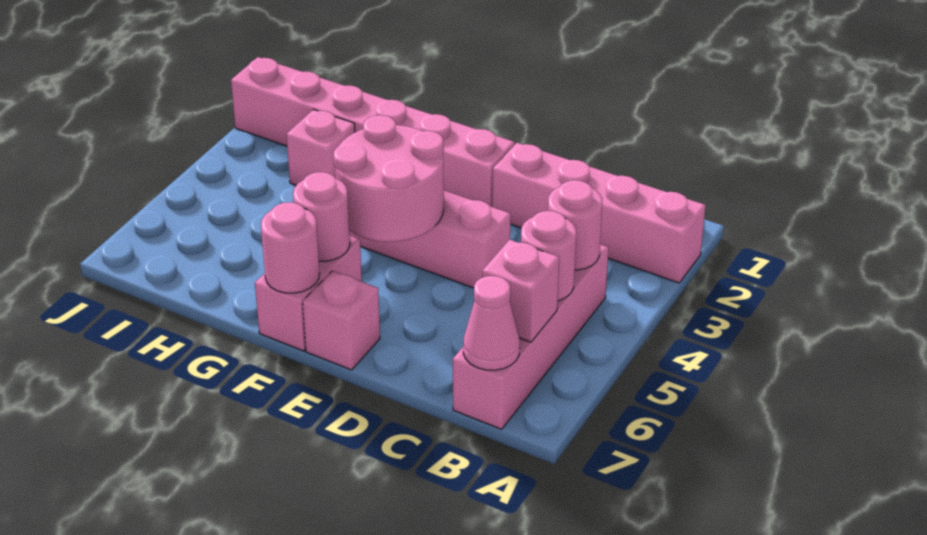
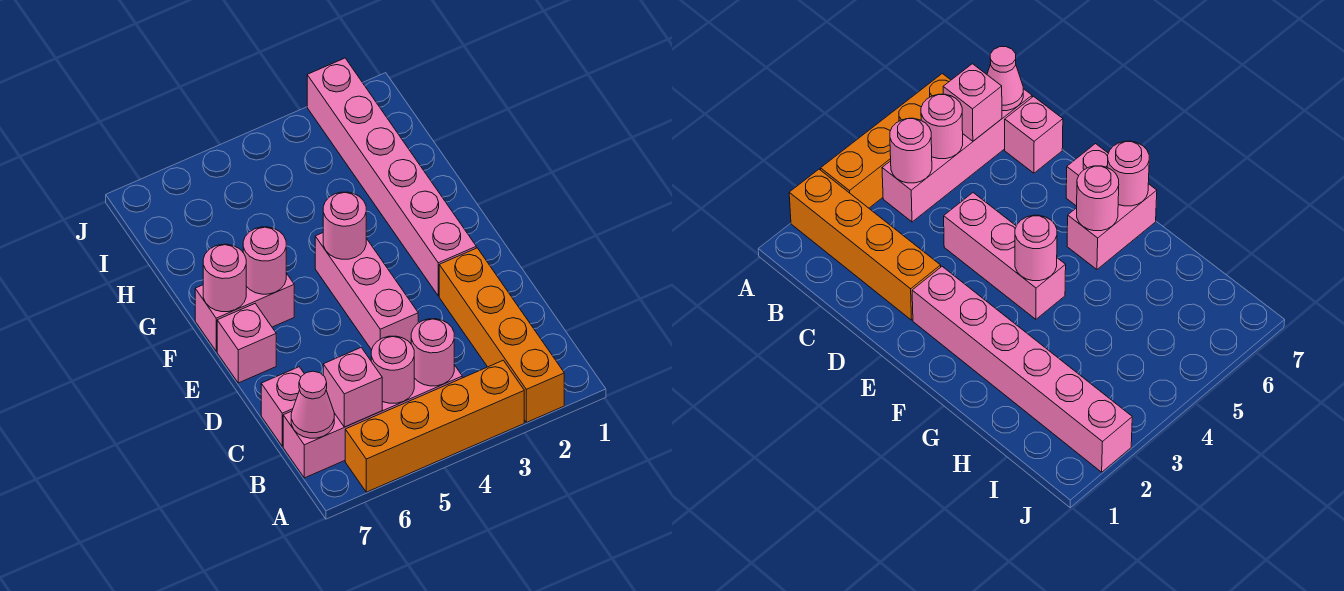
pink brick A2:D2 level 1 -> orange brick A2:D2 level 1
none -> orange brick A3:A6 level 1
pink round brick E4:F5 level 2 -> pink round brick F4 level 2
pink brick H3 level 1 -> pink brick C7 level 1

